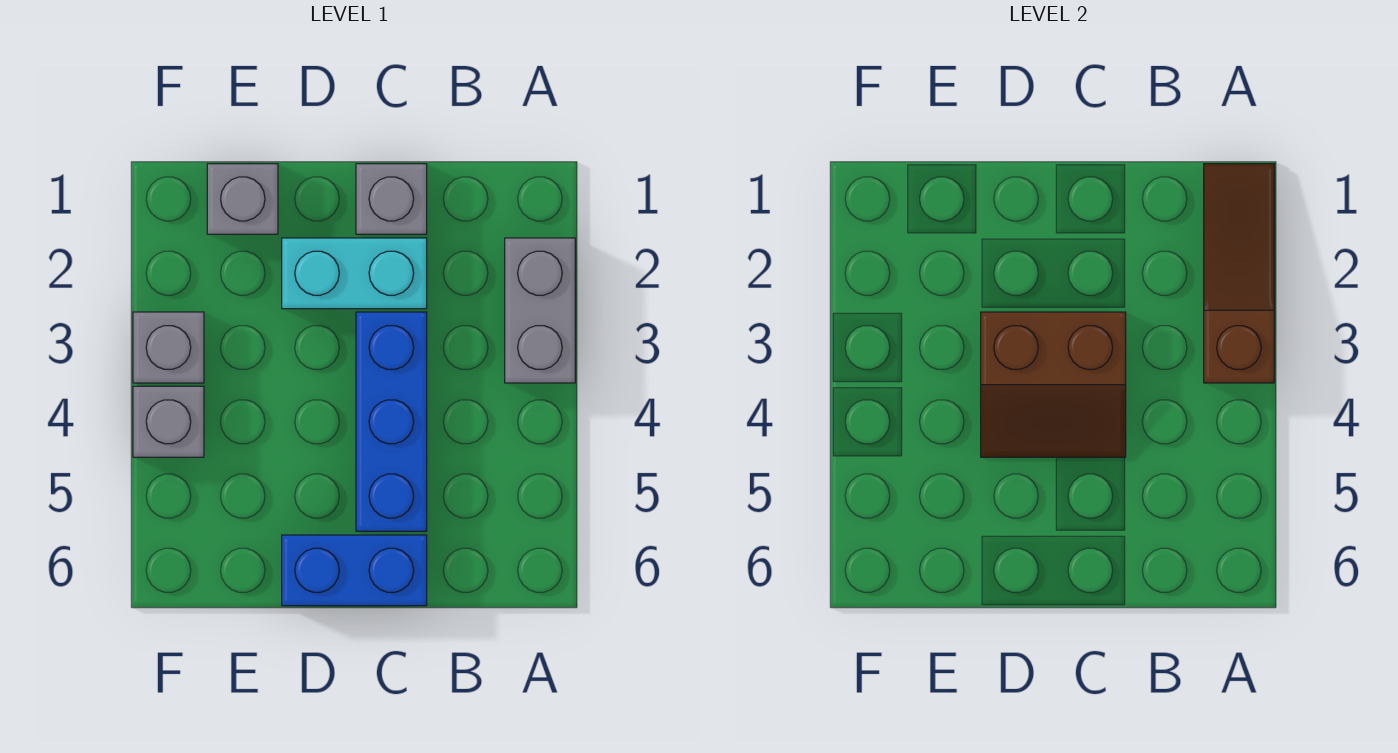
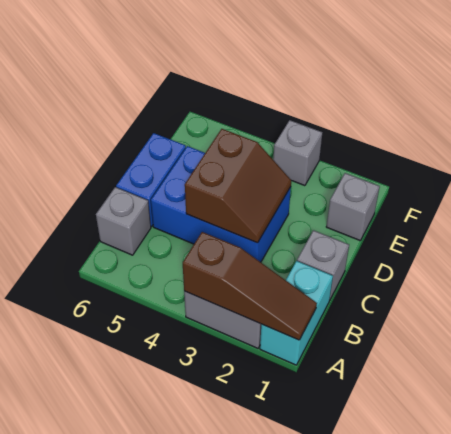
cyan brick C2:D2 level 1 -> cyan brick A1:B1 level 1
blue brick C3:C5 level 1 -> blue brick C3:D5 level 1
brown slope C3:D4 level 2 top 3 -> brown slope C3:D4 level 2 top 4
grey brick F4 level 1 -> grey brick B6 level 1

